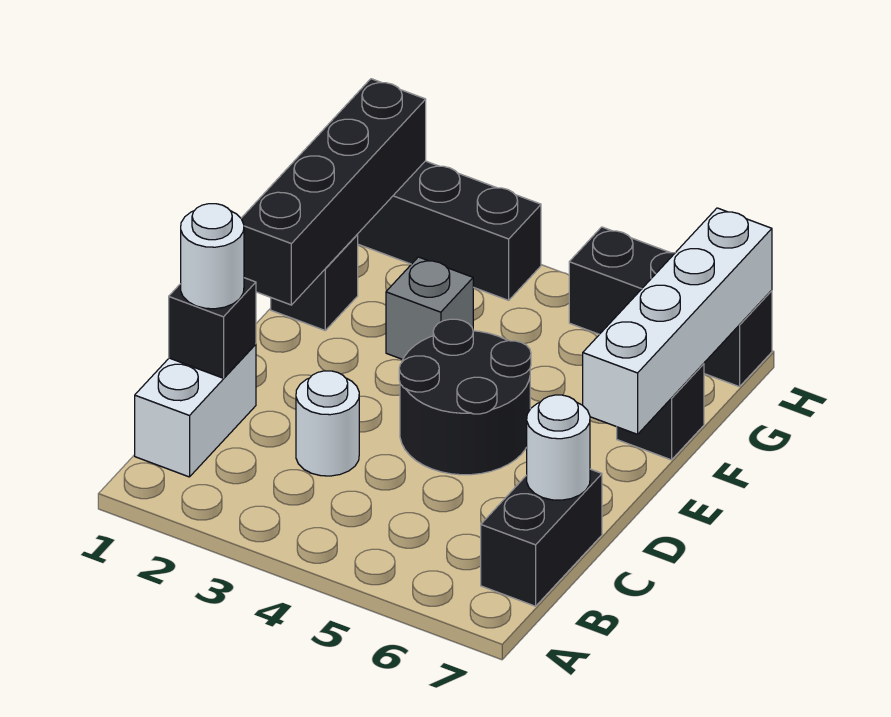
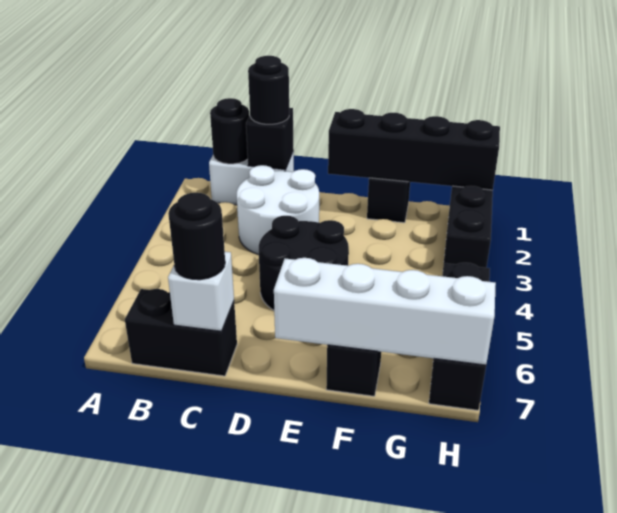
none -> black round brick B1 level 2
white round brick C1 level 3 -> black round brick C1 level 3
white round brick C3 level 1 -> white round brick C2:D3 level 1
white round brick C7 level 2 -> white brick C7 level 2
none -> black round brick C7 level 3
grey brick F3 level 1 -> none

